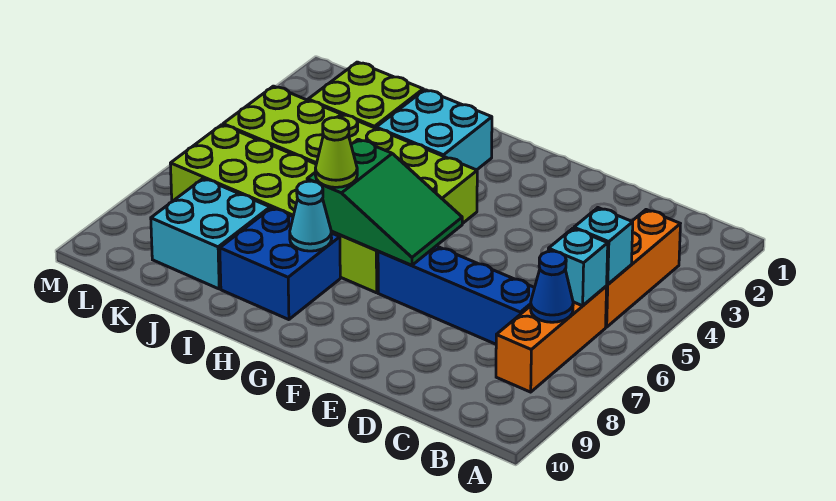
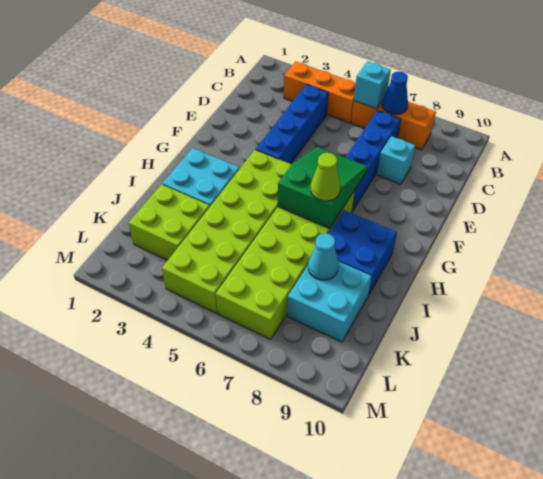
cyan brick B5 level 2 -> cyan brick D8 level 1
none -> blue brick C4:F4 level 1
cyan cone H8 level 2 -> cyan cone J8 level 2

